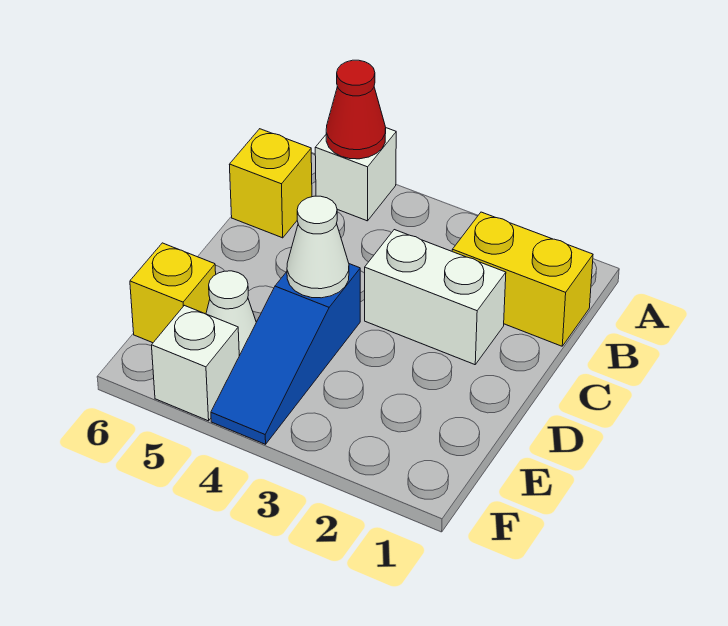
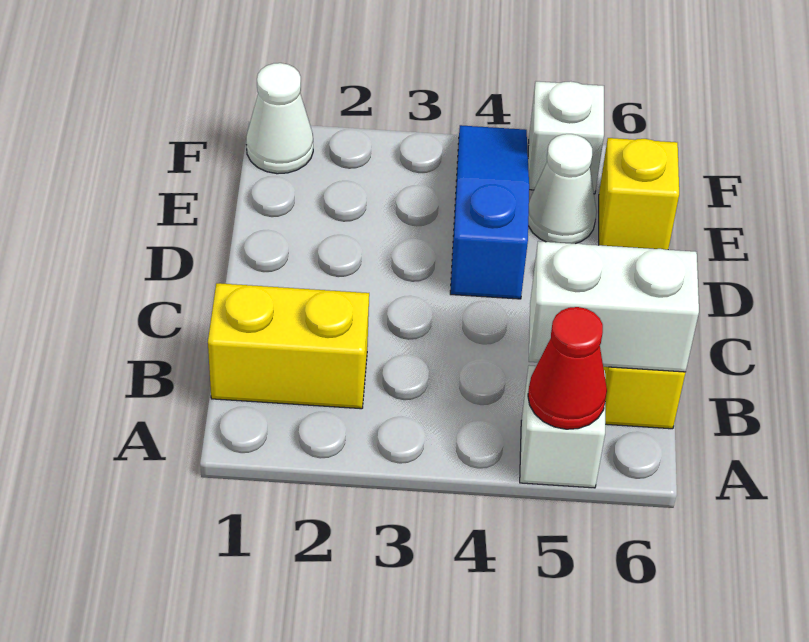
white brick C2:C3 level 1 -> white brick B5:B6 level 2
white cone D4 level 2 -> white cone F1 level 1

